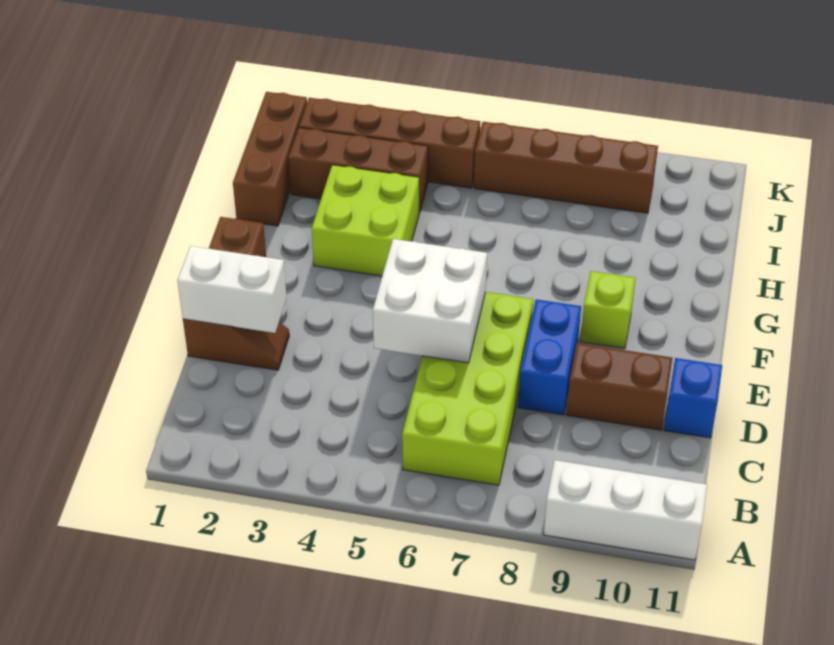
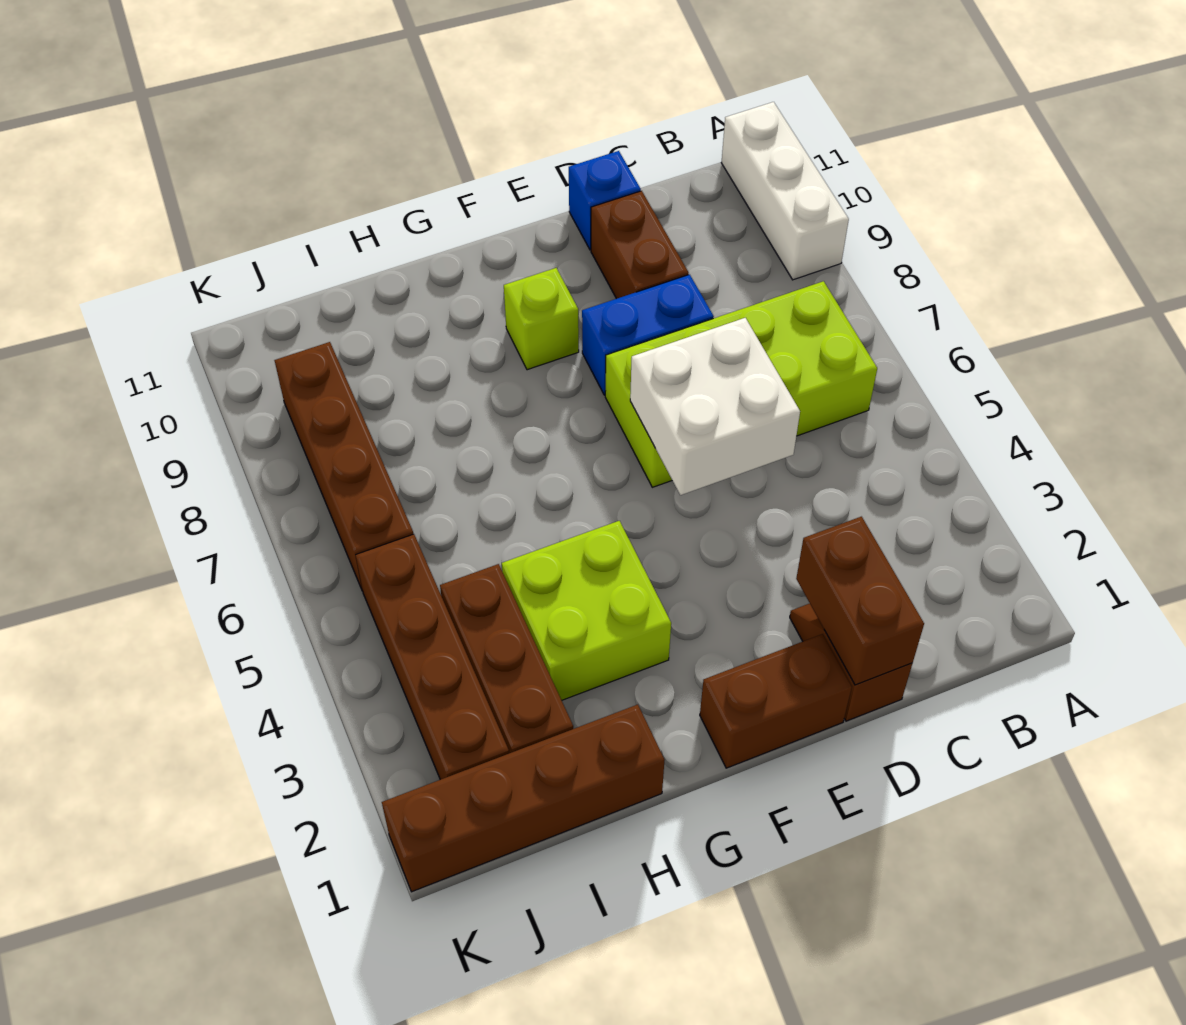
white brick D1:D2 level 2 -> brown brick D1:D2 level 2
brown brick H1:J1 level 1 -> brown brick H1:K1 level 1

